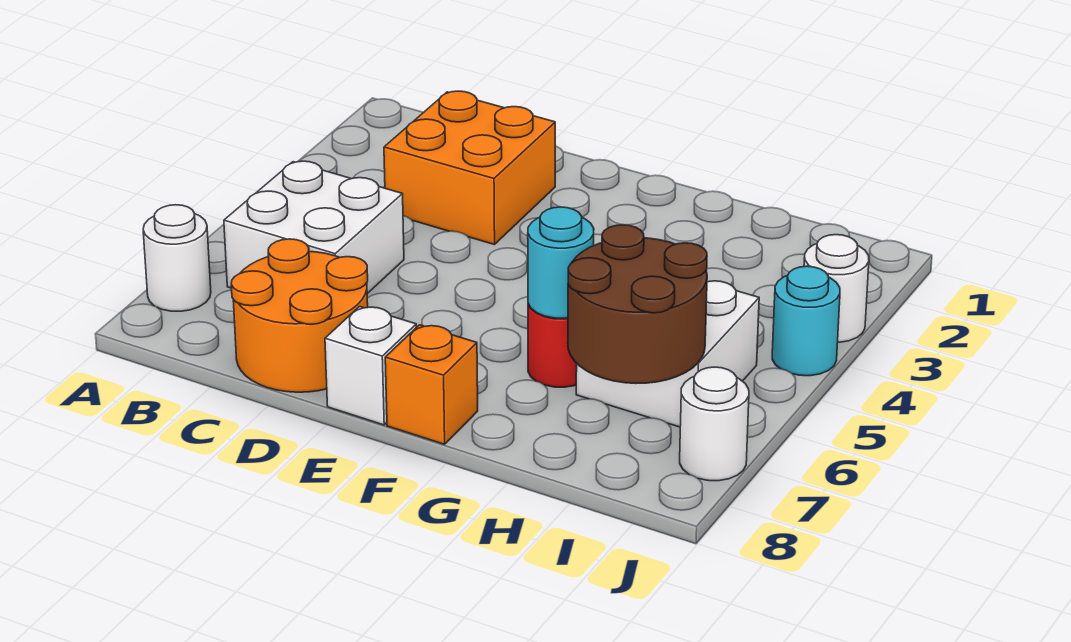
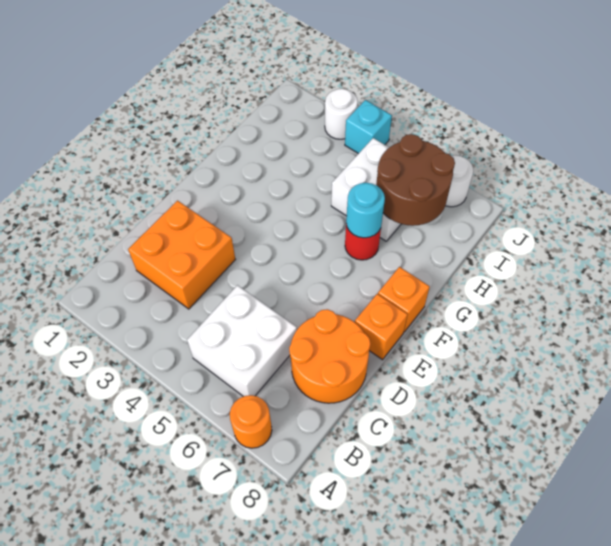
white round brick A7 level 1 -> orange round brick A7 level 1
white brick E8 level 1 -> orange brick E8 level 1
cyan round brick J4 level 1 -> cyan brick J4 level 1

